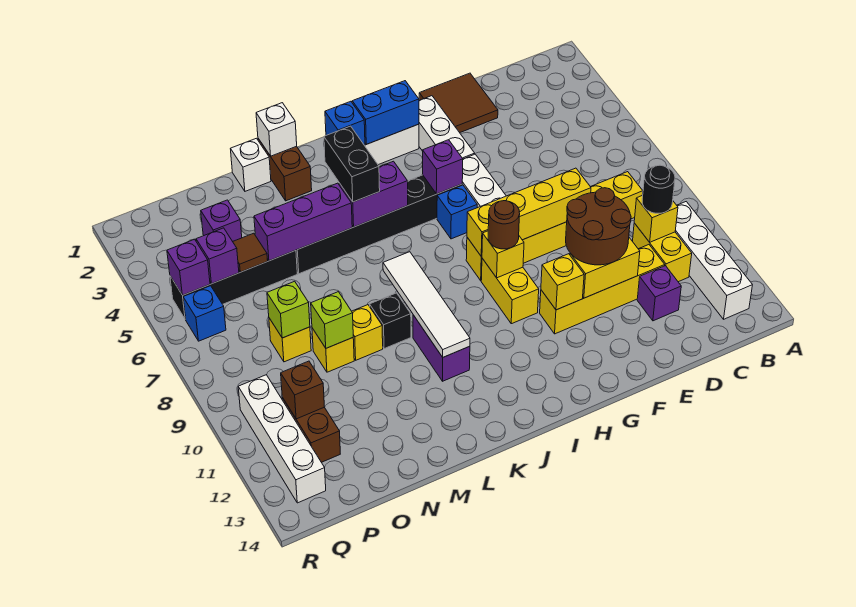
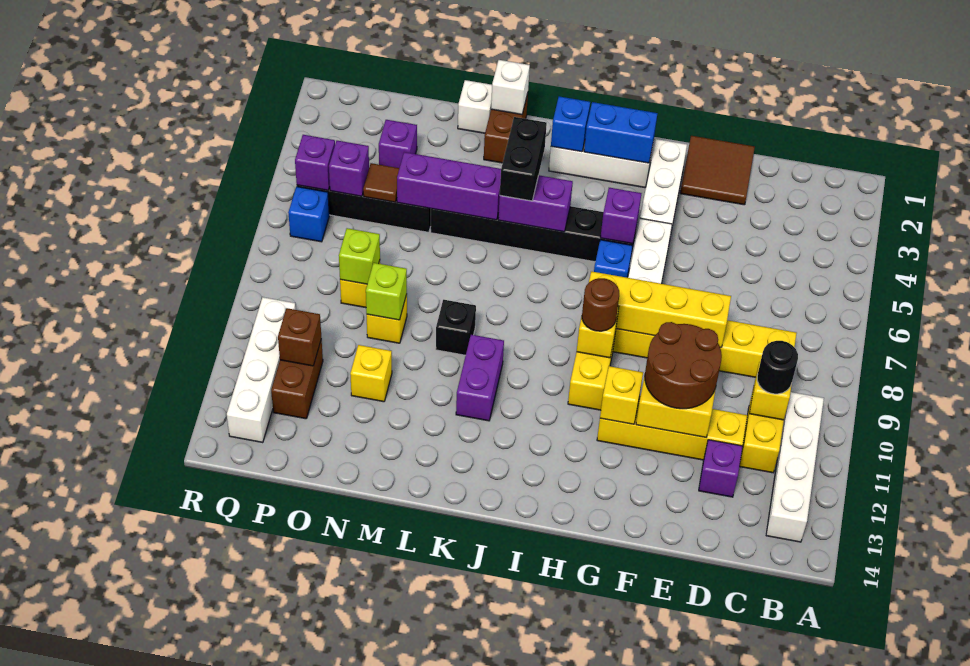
white tile K8:K11 level 2 -> none
yellow brick M9 level 1 -> yellow brick N11 level 1

